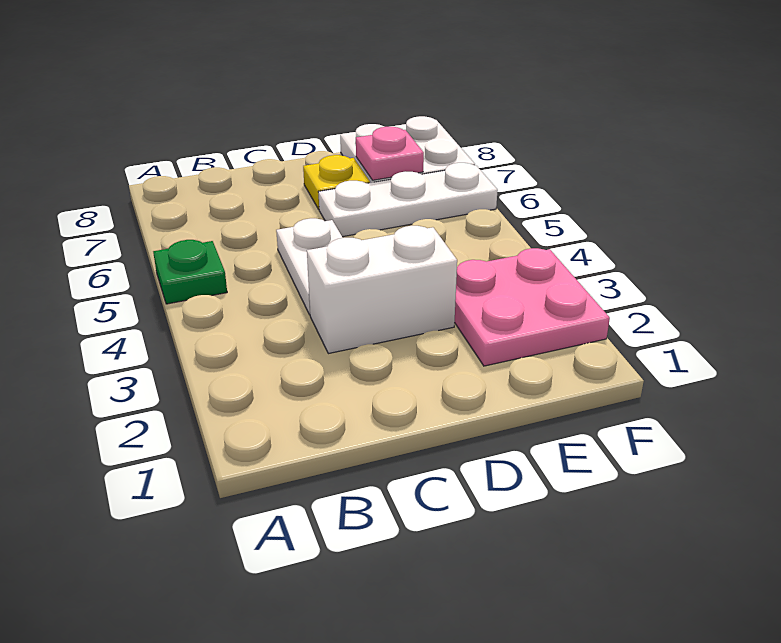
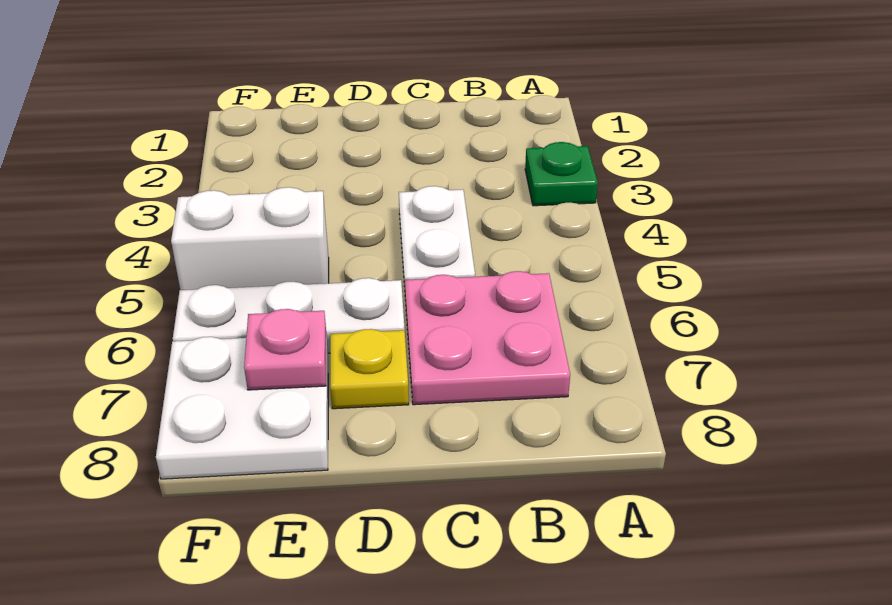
green plate A5 level 1 -> green plate A3 level 1
white brick C3:D3 level 1 -> white brick E5:F5 level 1
pink plate E2:F3 level 1 -> pink plate B6:C7 level 1

